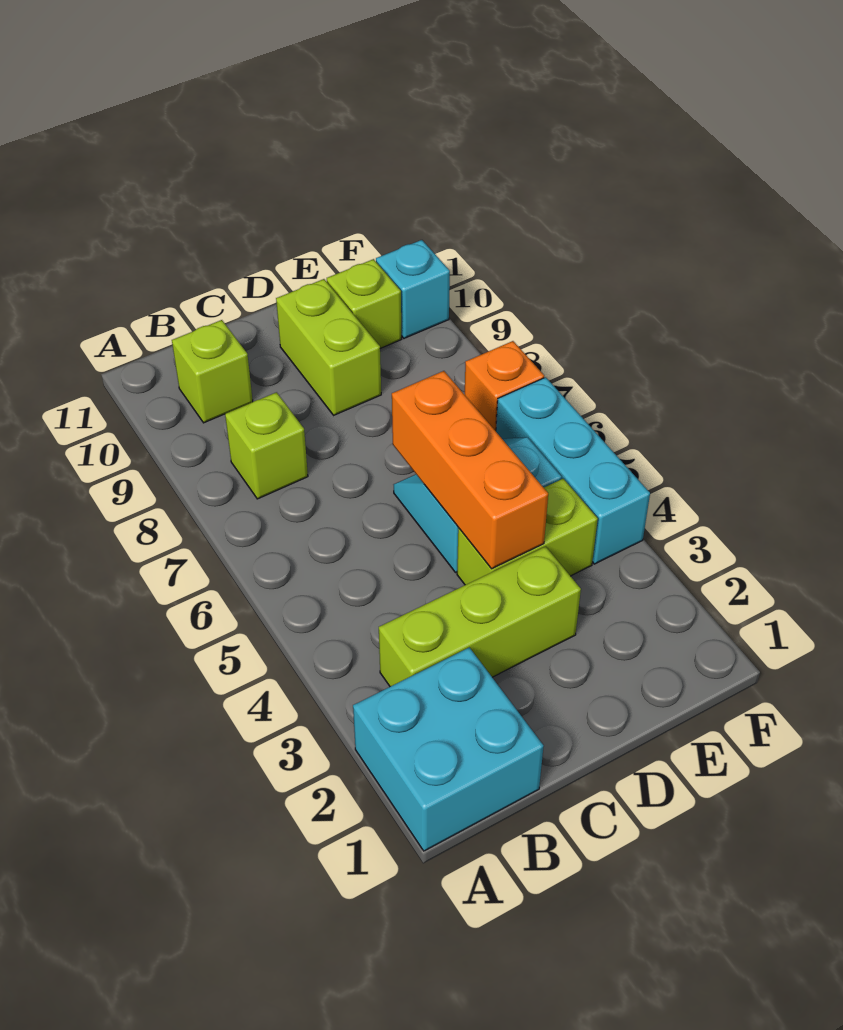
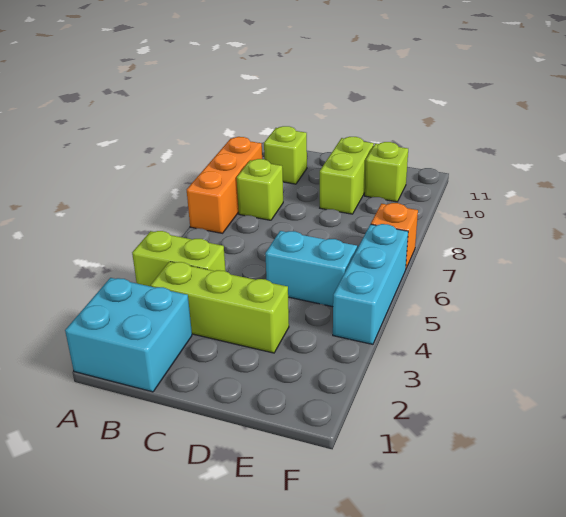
lime brick D4:E4 level 1 -> lime brick A4:B4 level 1
orange brick D4:D6 level 2 -> orange brick A7:A9 level 1
cyan brick F10 level 1 -> none

